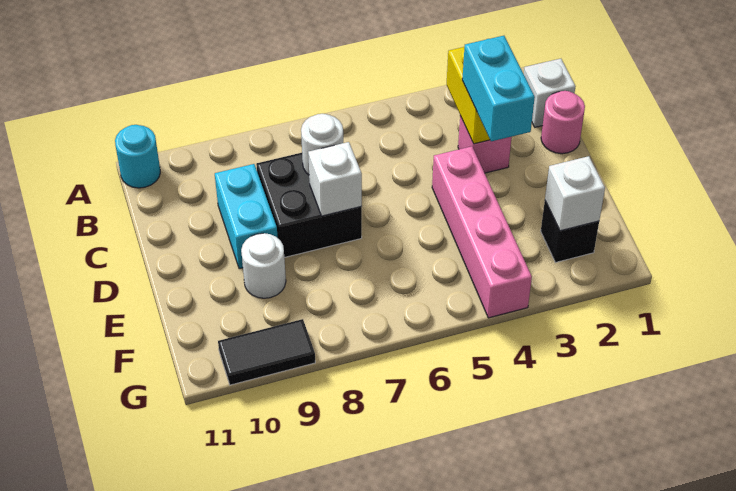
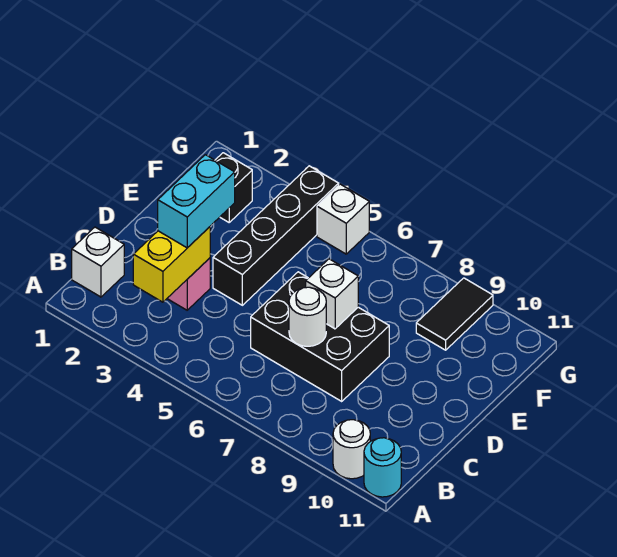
pink round brick C1 level 1 -> none
black brick C7:D8 level 1 -> black brick C6:D8 level 1
cyan brick C9:D9 level 1 -> none
pink brick D4:G4 level 1 -> black brick D4:G4 level 1
white round brick E9 level 1 -> white round brick A10 level 1
white brick F2 level 2 -> white brick G5 level 1
black tile G9:G10 level 1 -> black tile F9:G9 level 1

